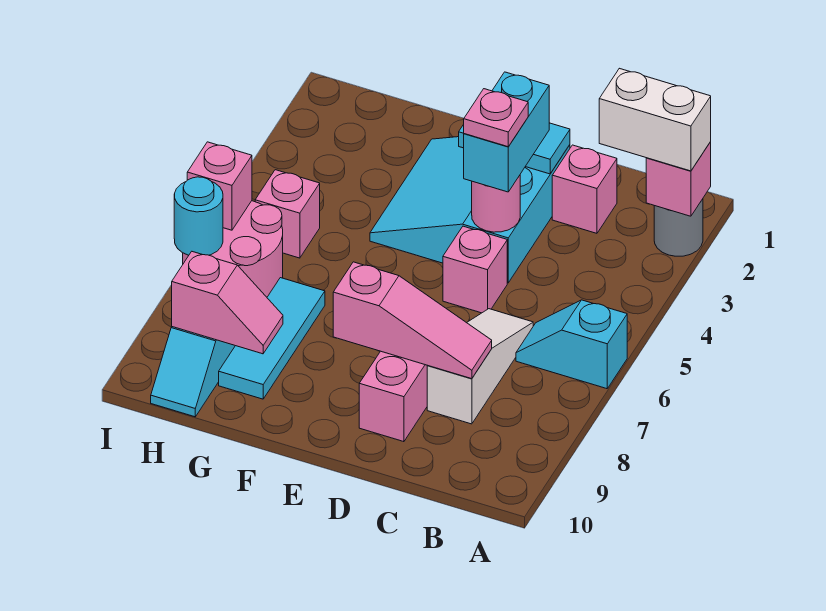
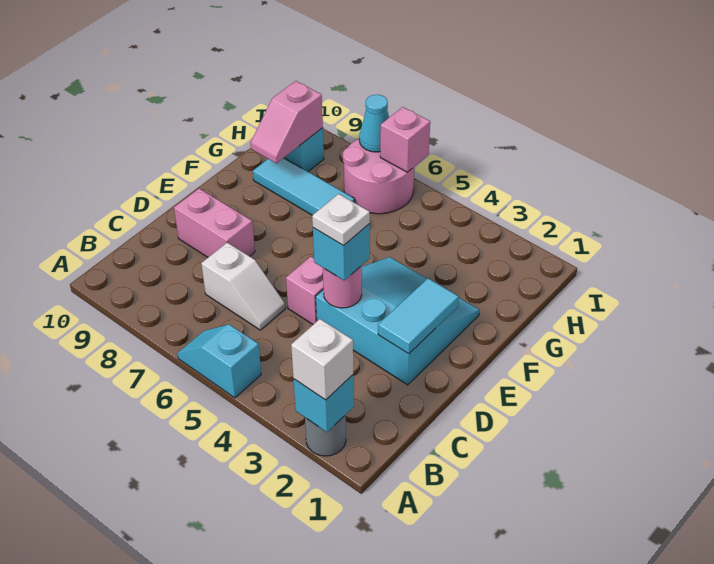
pink brick A2 level 2 -> cyan brick A2 level 2
white brick A2:B2 level 3 -> white brick A2 level 3
cyan slope A6:B6 level 1 top A -> cyan slope A5:A6 level 1 top 5
pink brick C2 level 1 -> none
white slope C6:C8 level 1 top 8 -> white slope C6:C7 level 1 top 7
pink slope C8:E8 level 2 top E -> none
cyan brick D3:D4 level 3 -> cyan brick D4 level 3
pink plate D4 level 4 -> white plate D4 level 4
pink brick H5 level 1 -> none
cyan round brick I7 level 2 -> cyan cone I7 level 2

